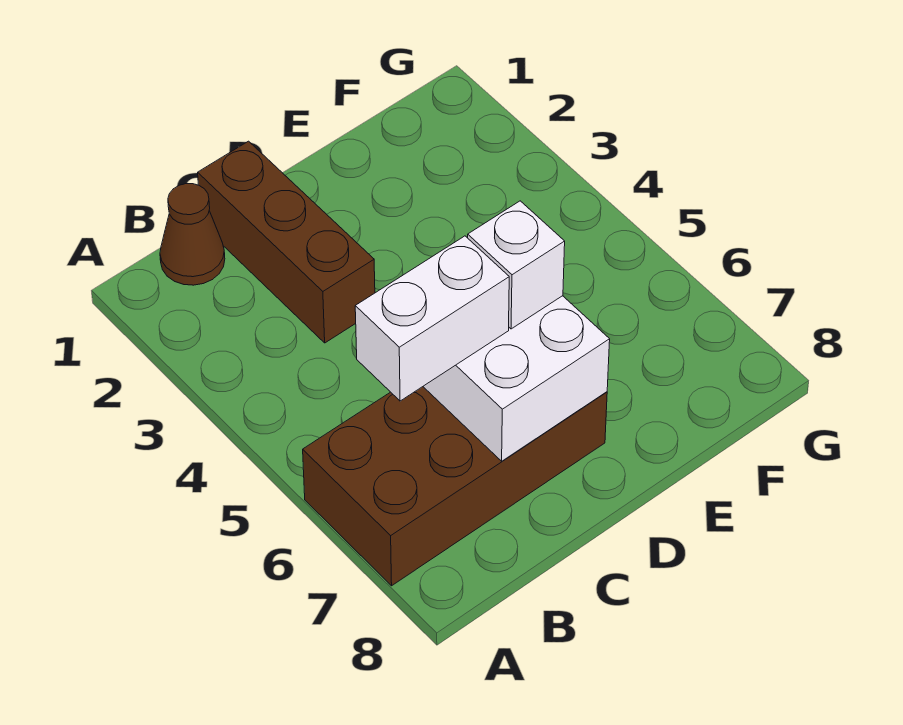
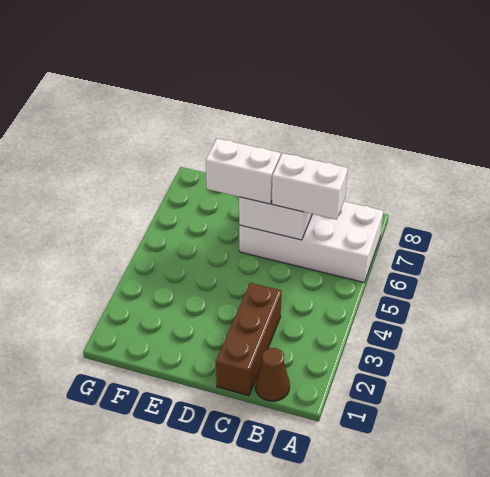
brown brick A6:D7 level 1 -> white brick A6:D7 level 1
white brick D6 level 3 -> white brick D6:E6 level 3

